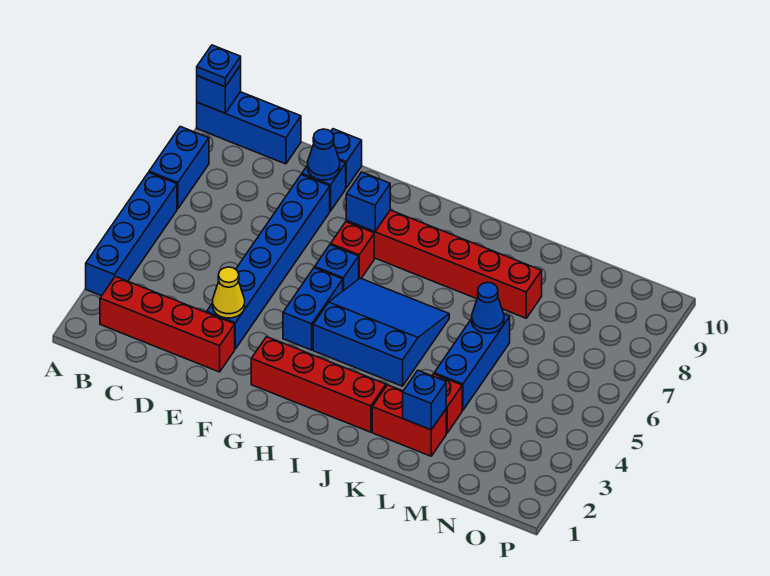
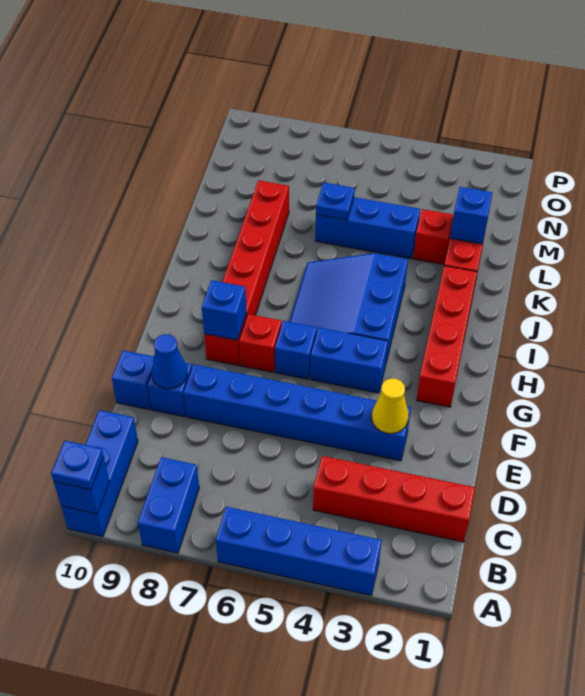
blue brick A7:A8 level 1 -> blue brick A8:B8 level 1
red brick B2:E2 level 1 -> red brick C1:C4 level 1
blue cone L6 level 2 -> blue plate L6 level 2

